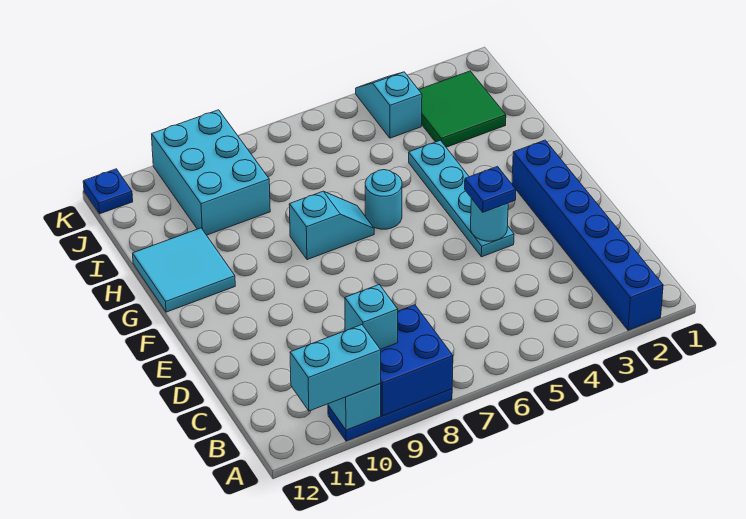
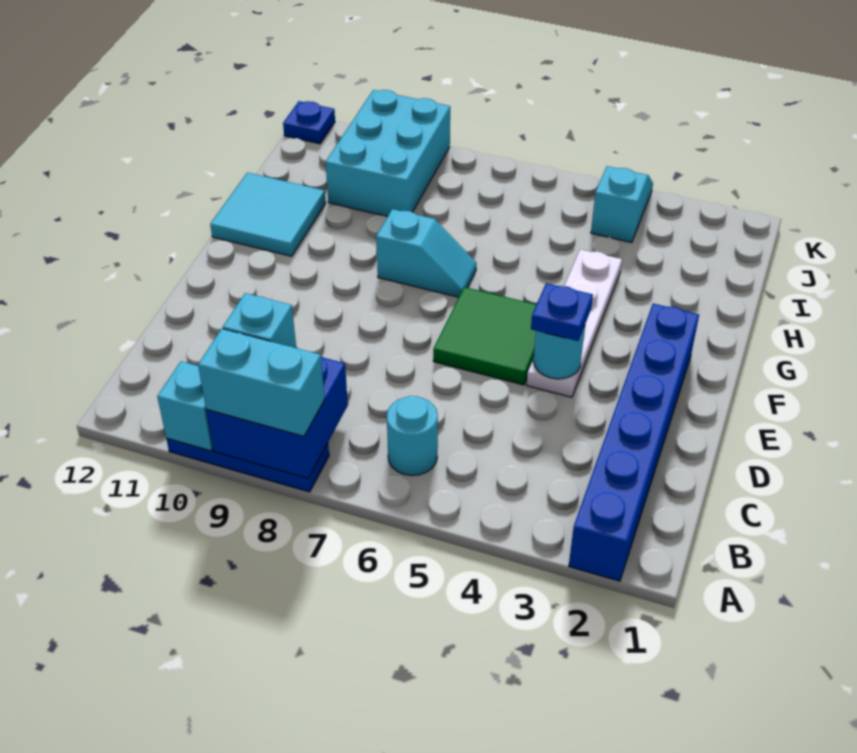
cyan brick A10:A11 level 3 -> cyan brick A8:A9 level 3
cyan plate E4:H4 level 1 -> white plate E4:H4 level 1
cyan round brick G6 level 1 -> cyan round brick B6 level 1
green tile I2:J3 level 1 -> green tile E5:F6 level 1

